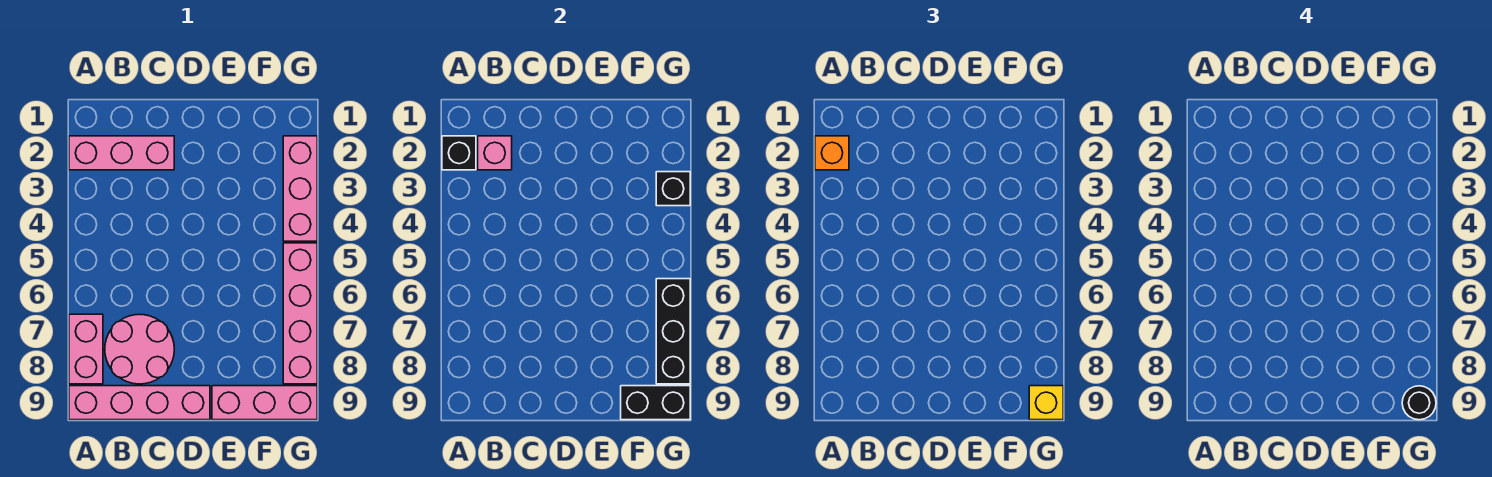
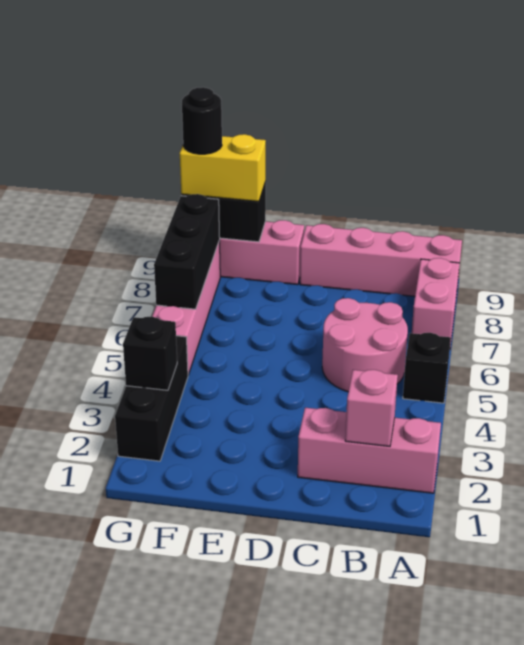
black brick A2 level 2 -> black brick A5 level 1
orange brick A2 level 3 -> none
pink round brick B7:C8 level 1 -> pink round brick B5:C6 level 1
pink brick G2:G4 level 1 -> black brick G2:G4 level 1
yellow brick G9 level 3 -> yellow brick F9:G9 level 3

